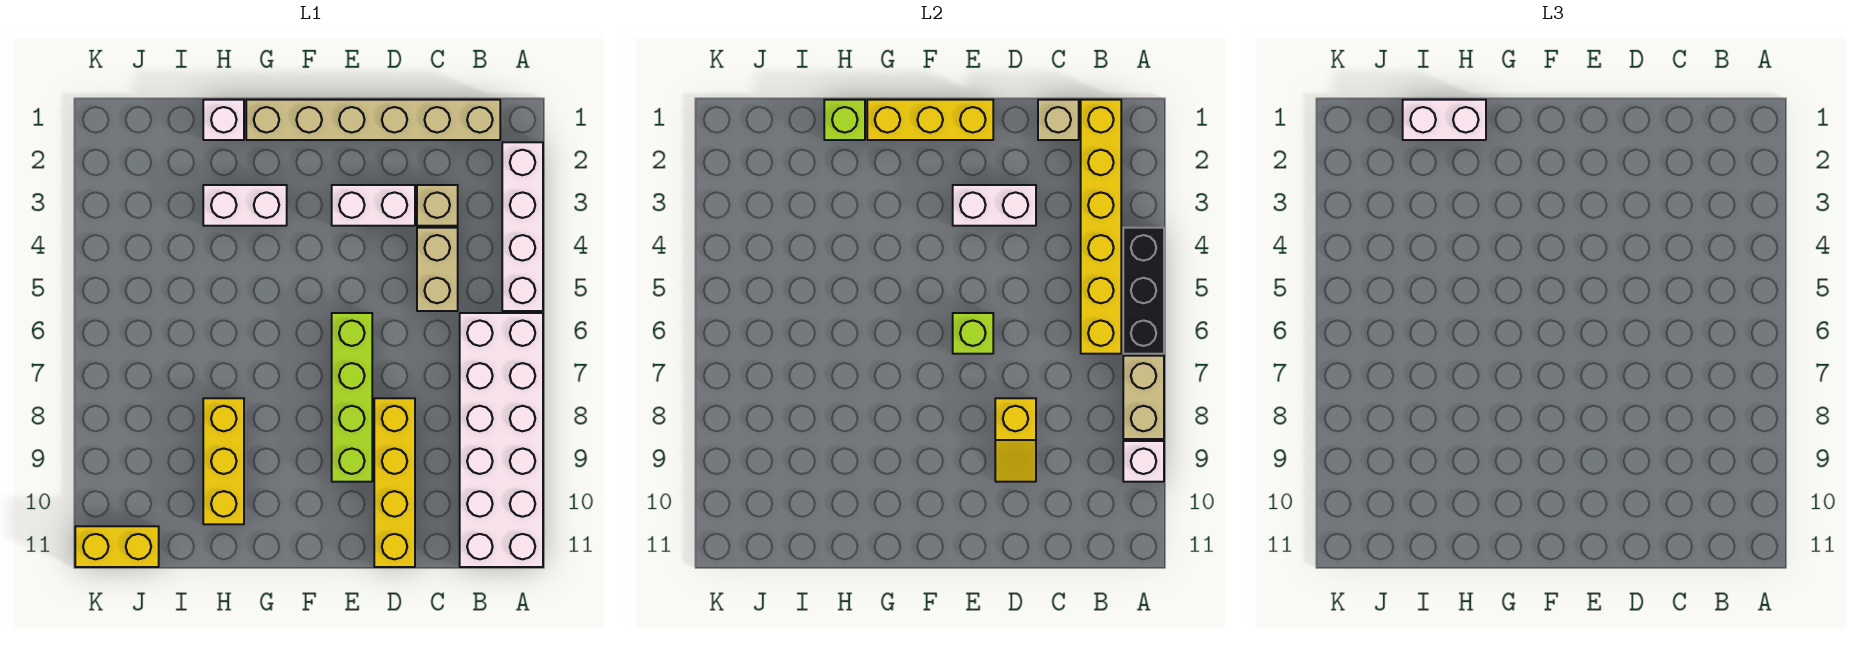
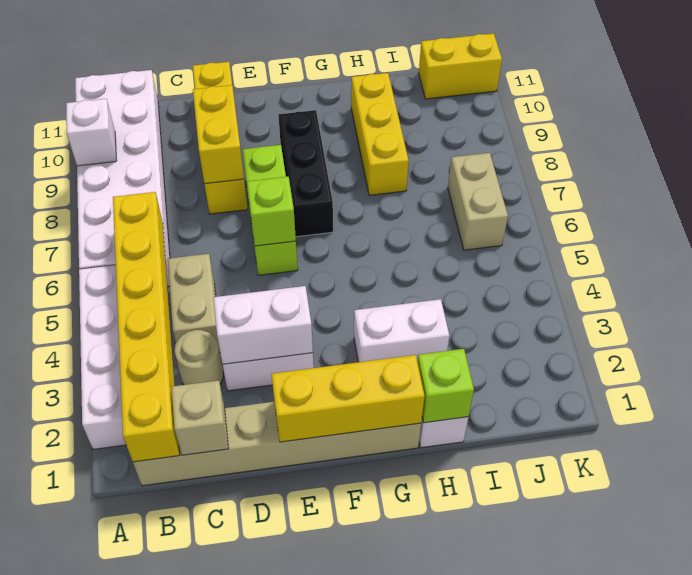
black brick A4:A6 level 2 -> black brick F7:F9 level 1
tan brick A7:A8 level 2 -> tan brick J6:J7 level 1
tan brick C3 level 1 -> tan round brick C3 level 1
yellow slope D8:D9 level 2 top 8 -> yellow brick D8:D9 level 2
lime brick E6:E9 level 1 -> lime brick E6:E8 level 1
white brick H1:I1 level 3 -> none

